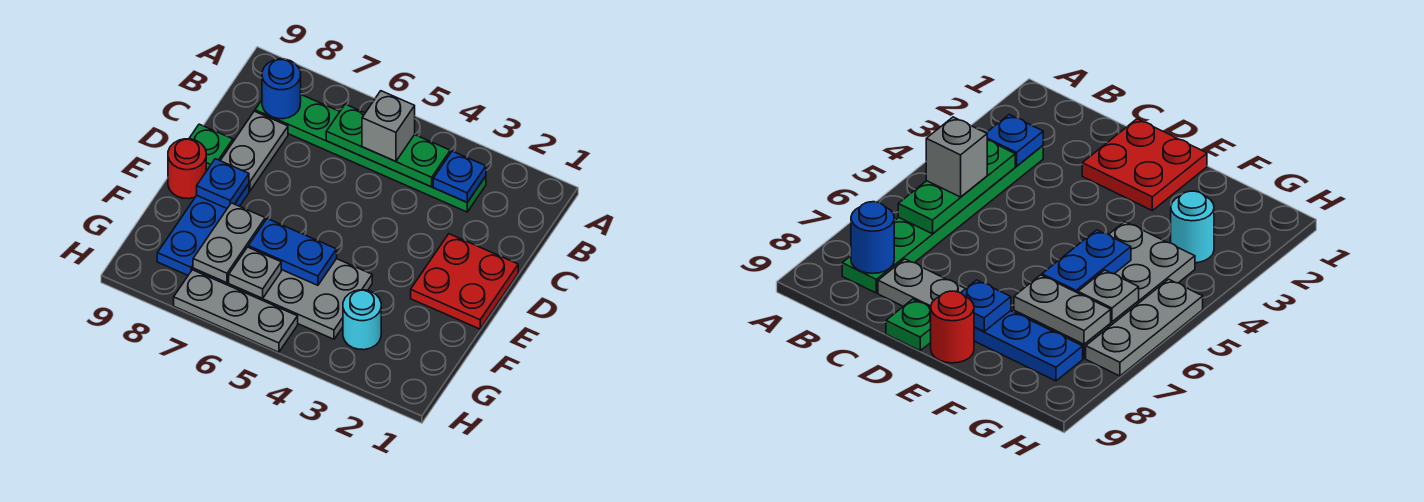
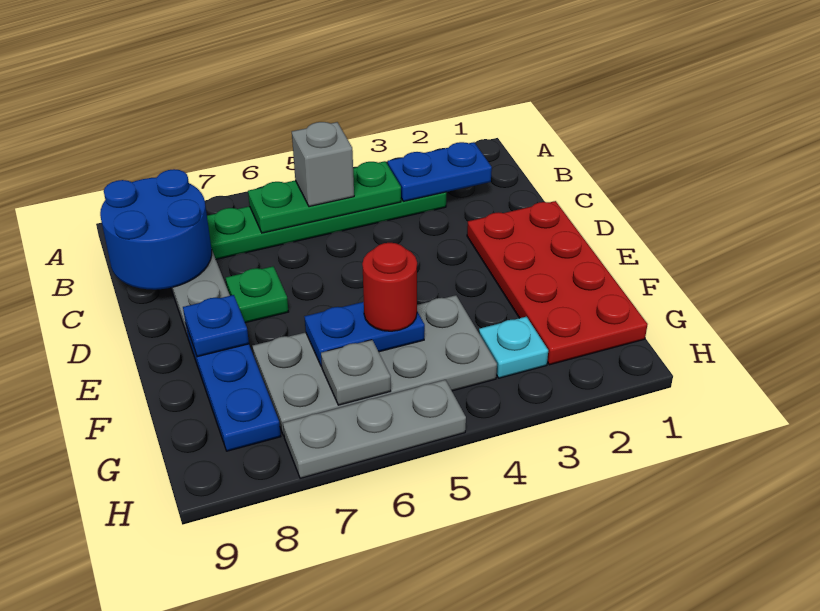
blue plate B3 level 2 -> blue plate B2:B3 level 2
blue round brick B8 level 2 -> blue round brick B8:C9 level 2
red plate D1:E2 level 1 -> red plate D1:G2 level 1
green plate D9 level 1 -> green plate D7 level 1
red round brick E9 level 1 -> red round brick F5 level 3
grey plate F7:G7 level 2 -> none
cyan round brick G3 level 1 -> cyan plate G3 level 1

